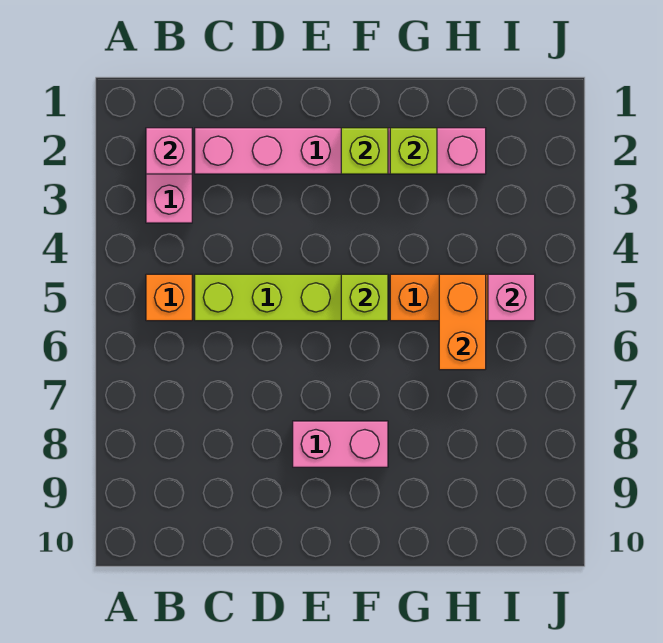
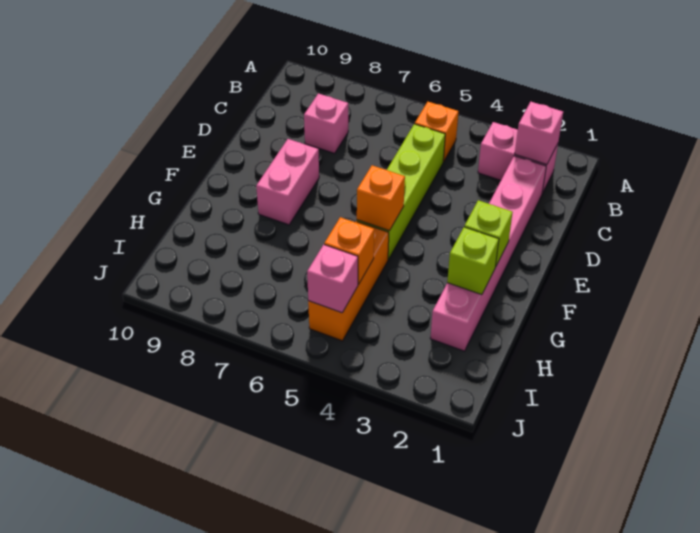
none -> pink brick C8 level 1
lime brick F5 level 2 -> orange brick F5 level 2
orange brick H5:H6 level 2 -> orange brick H5 level 2

